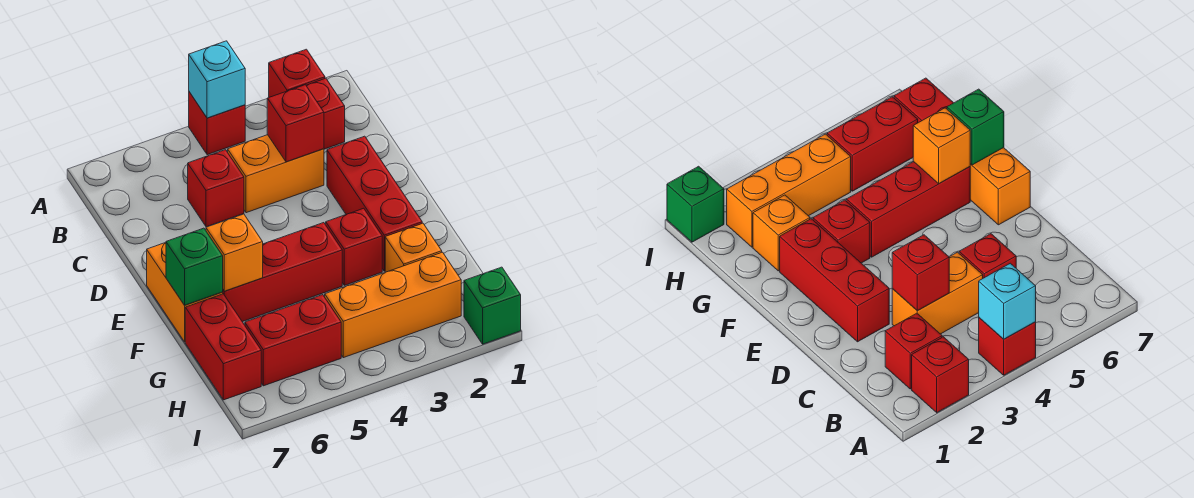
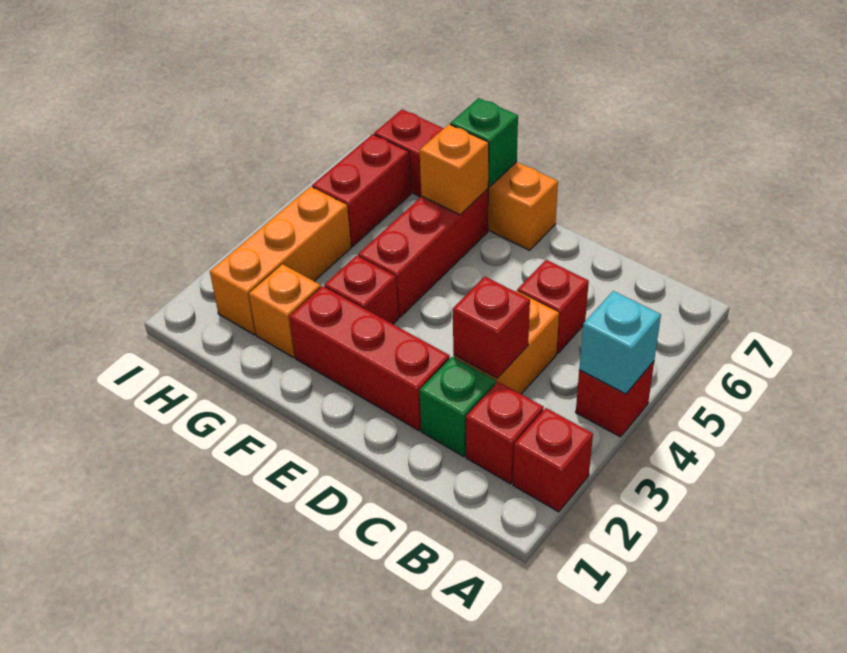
green brick I1 level 1 -> green brick C2 level 1

